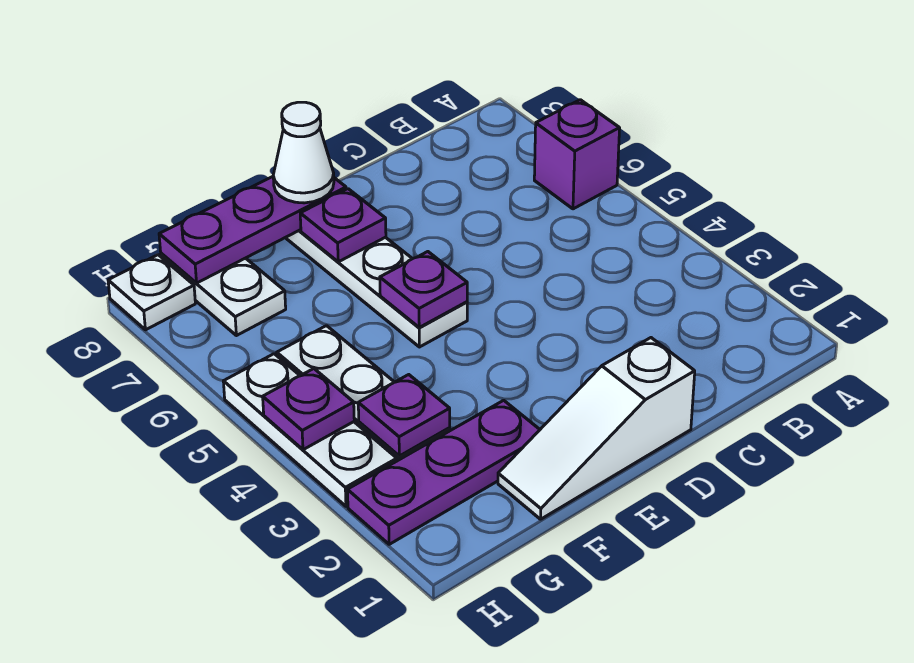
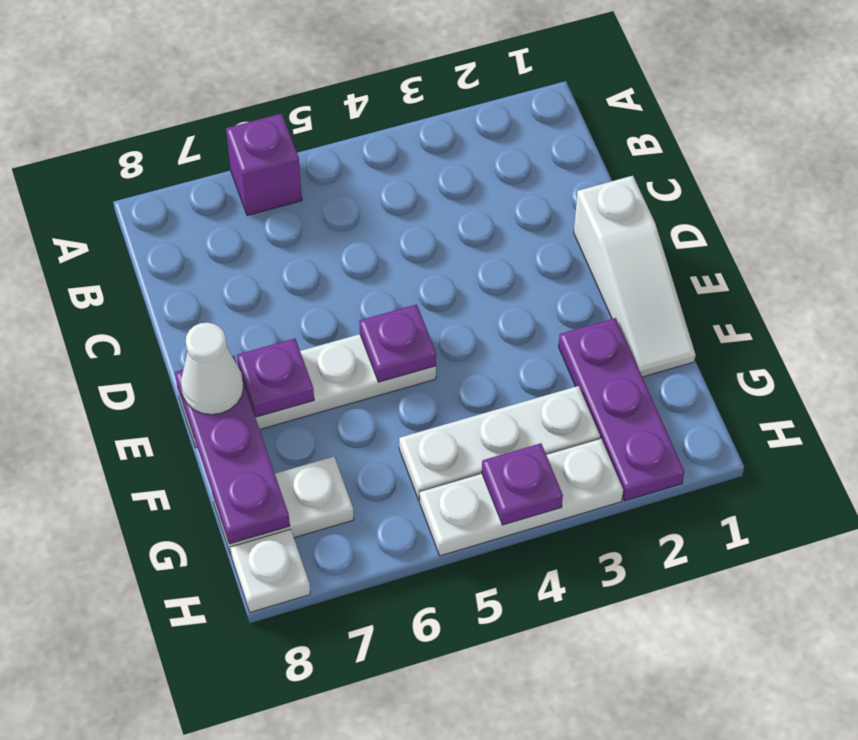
purple plate G3 level 2 -> none

